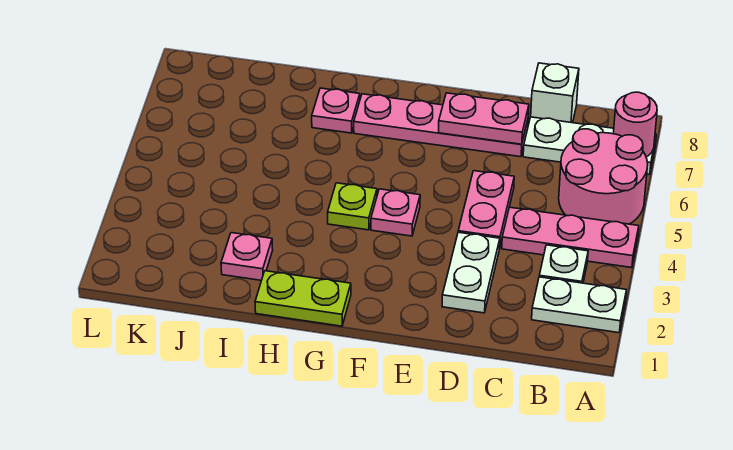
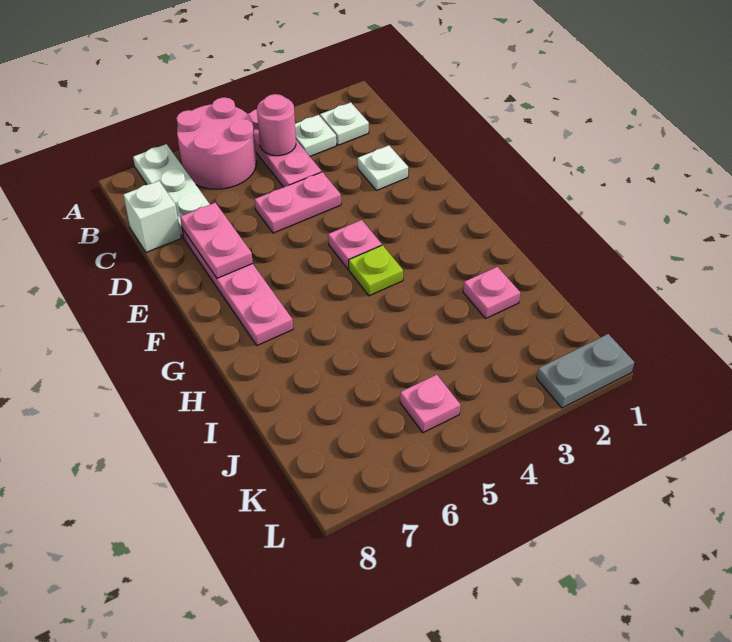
white plate A2:B2 level 1 -> white plate B2 level 1
pink round brick A7 level 2 -> pink round brick B4 level 2
white plate D2:D3 level 1 -> white plate D2 level 1
lime plate G1:H1 level 1 -> none
pink plate H7 level 1 -> pink plate K5 level 1
none -> grey plate L1:L2 level 1

